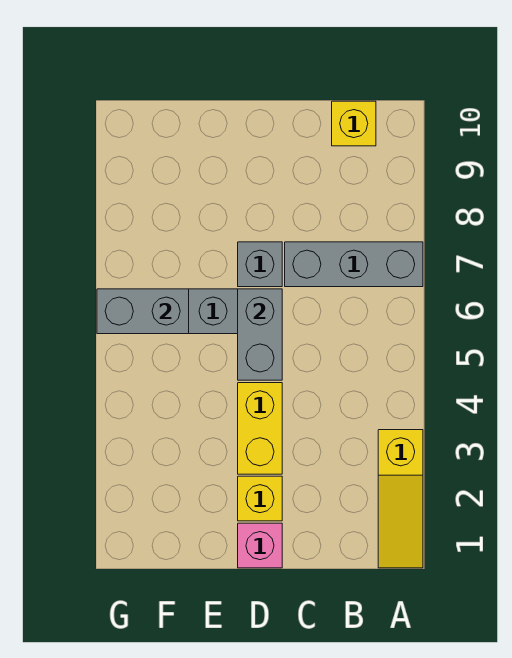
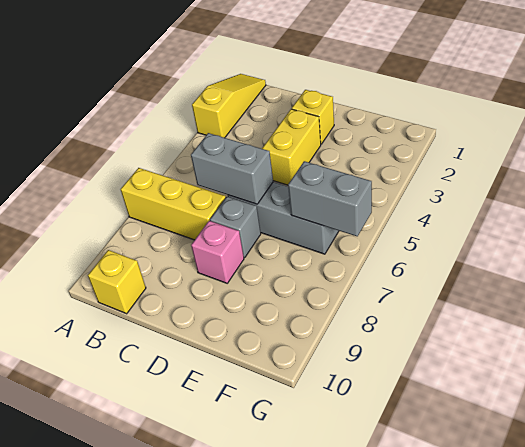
grey brick A7:C7 level 1 -> yellow brick A7:C7 level 1
pink brick D1 level 1 -> pink brick D8 level 1
grey brick D5:D6 level 2 -> grey brick C6:D6 level 2

